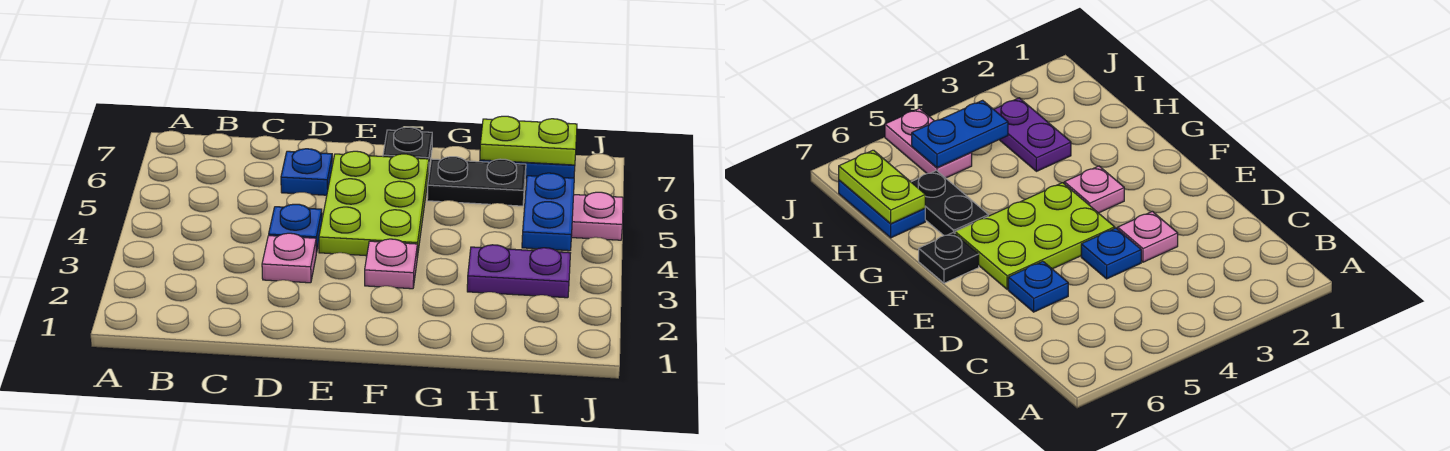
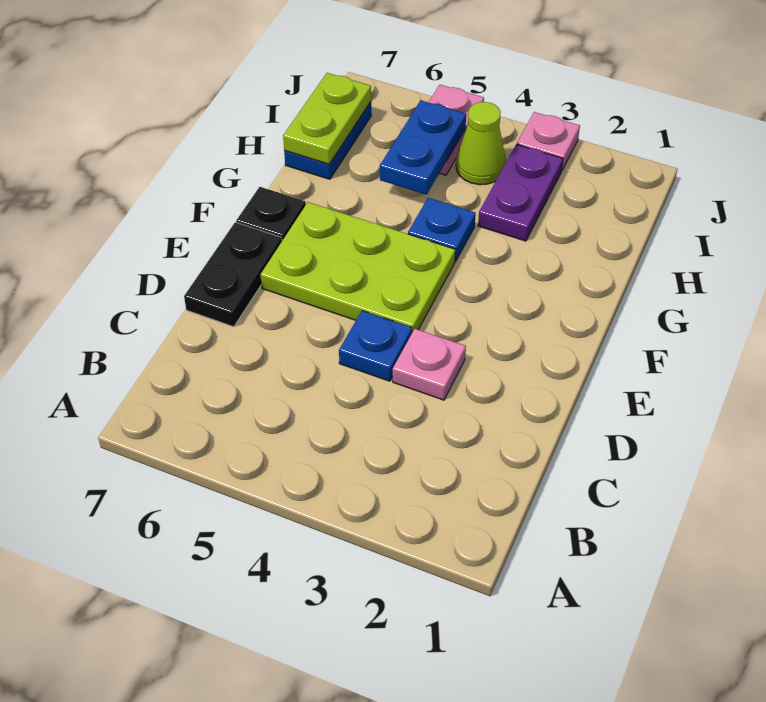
blue plate D6 level 1 -> blue plate G4 level 1
pink plate F3 level 1 -> pink plate J3 level 1
black plate G6:H6 level 1 -> black plate D7:E7 level 1
none -> lime cone I4 level 1
blue plate I4:I5 level 2 -> blue plate H5:I5 level 2

